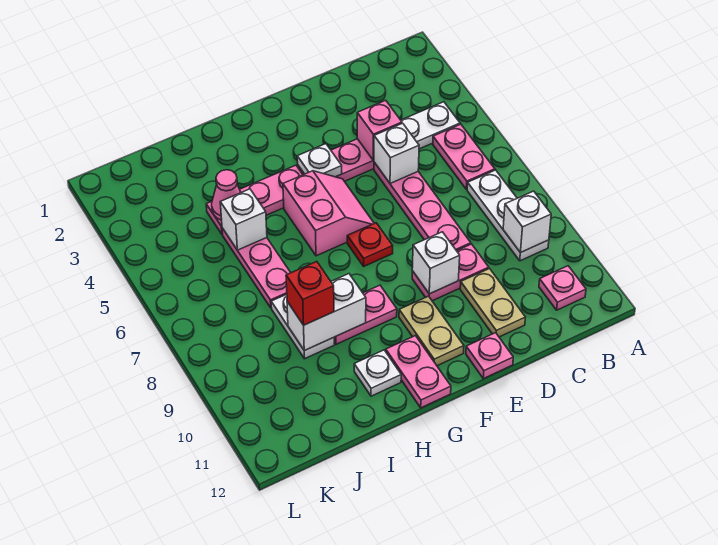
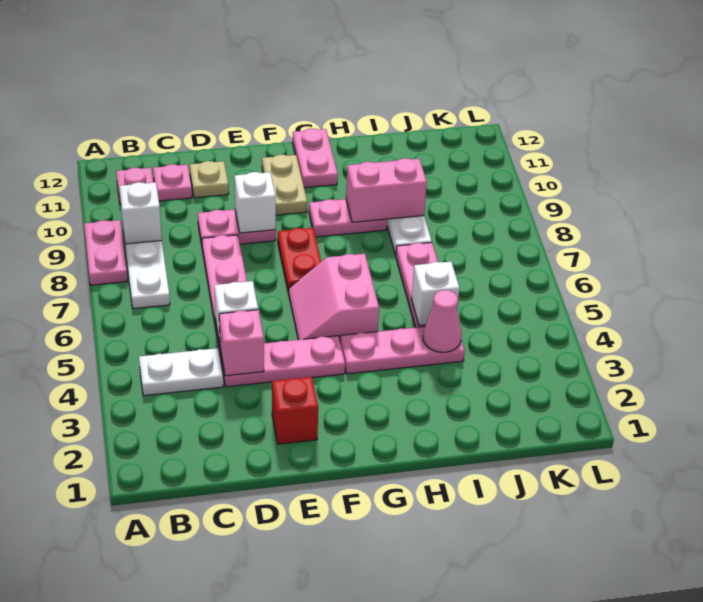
pink plate B5:B6 level 1 -> pink plate A8:A9 level 1
tan plate D10:D11 level 1 -> tan plate D11 level 1
pink plate E12 level 1 -> pink plate C11 level 1
white plate F4 level 2 -> none
red plate F7 level 1 -> red plate F7:F8 level 1
white brick H9:I9 level 2 -> pink brick H9:I9 level 2
white plate H11 level 1 -> none
red brick I9 level 3 -> red brick E2 level 1

